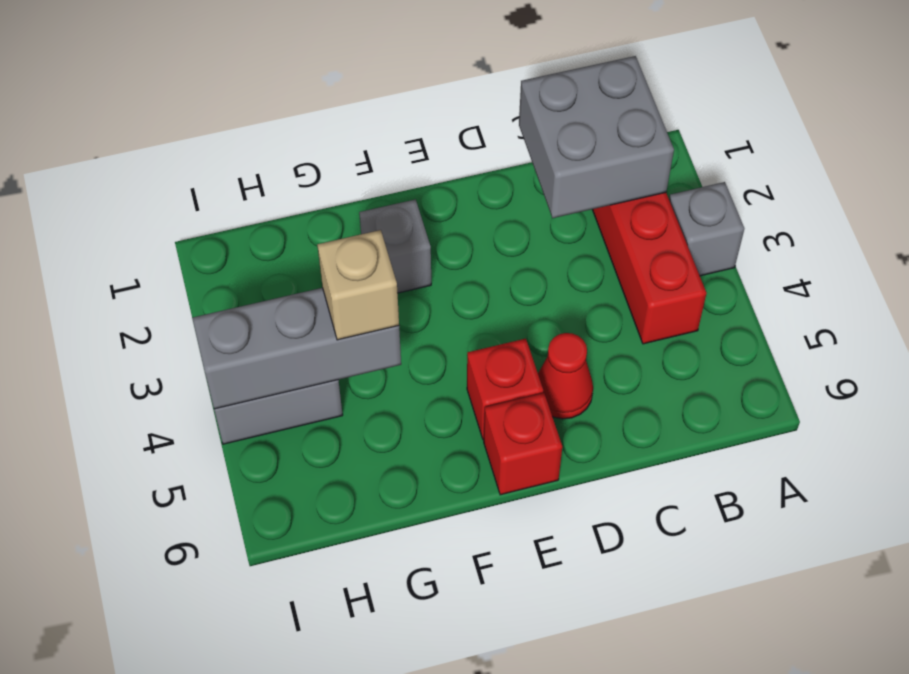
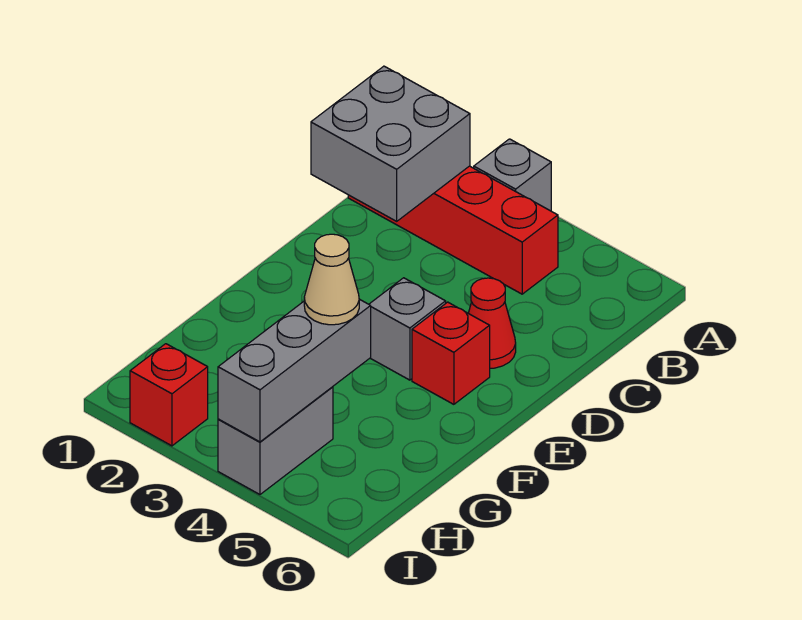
red brick E6 level 1 -> red brick I2 level 1
grey brick F2 level 1 -> grey brick E4 level 1
tan brick G4 level 3 -> tan cone G4 level 3

